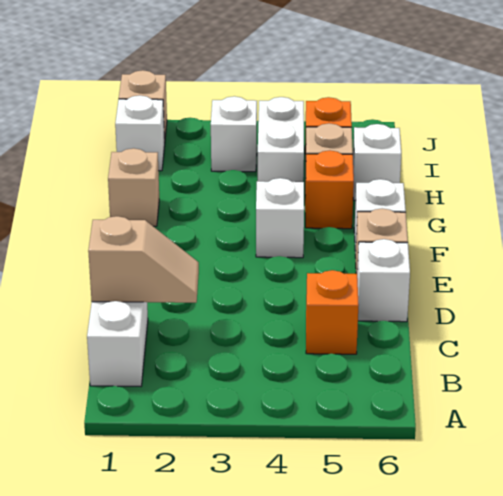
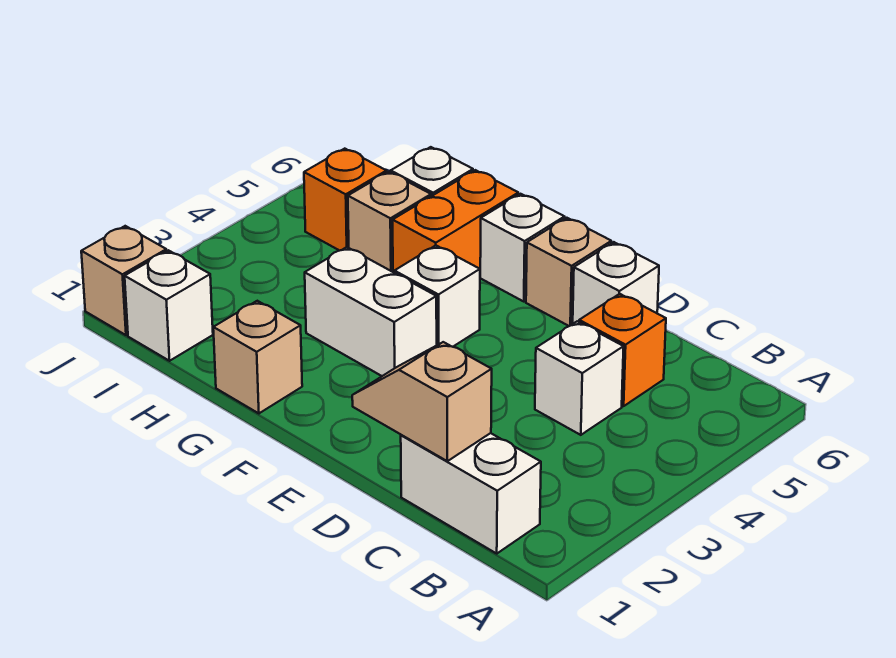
tan slope C1:C2 level 2 top 1 -> tan slope C1:D1 level 2 top C
orange brick G5 level 1 -> orange brick G5:G6 level 1
white brick H4:I4 level 1 -> white brick F3:G3 level 1
white brick I3 level 1 -> white brick C4 level 1

